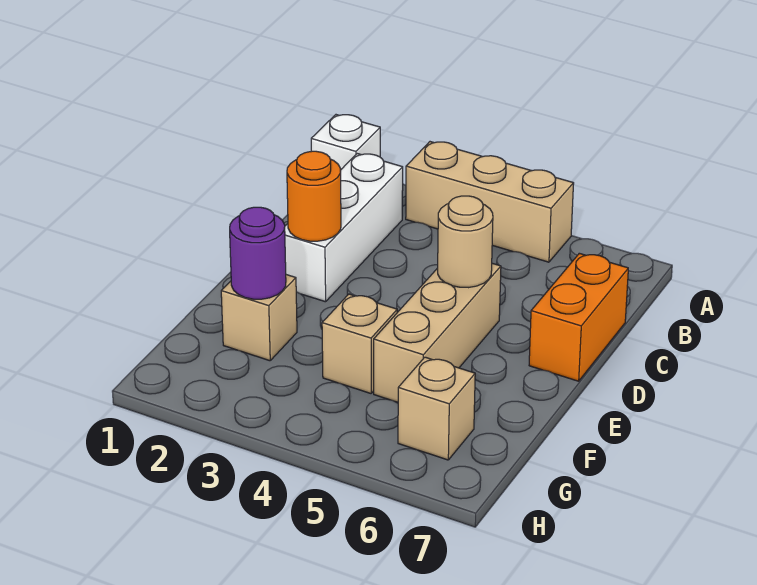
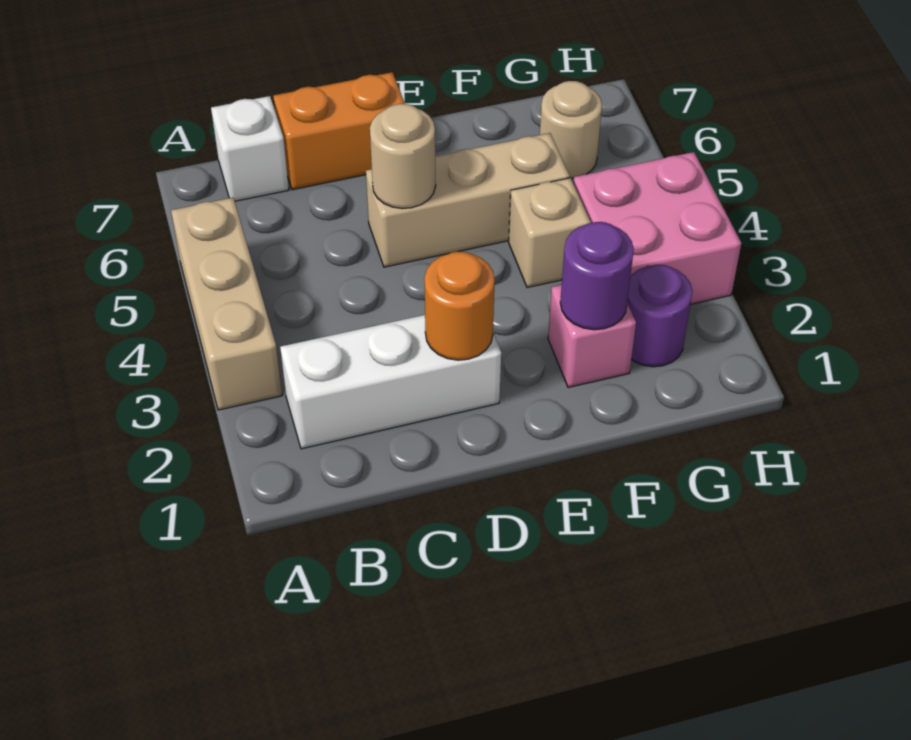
white brick A1 level 1 -> white brick B7 level 1
tan brick F2 level 1 -> pink brick F2 level 1
none -> purple round brick G2 level 1
none -> pink brick G3:H4 level 1
tan brick G6 level 1 -> tan round brick G6 level 1

